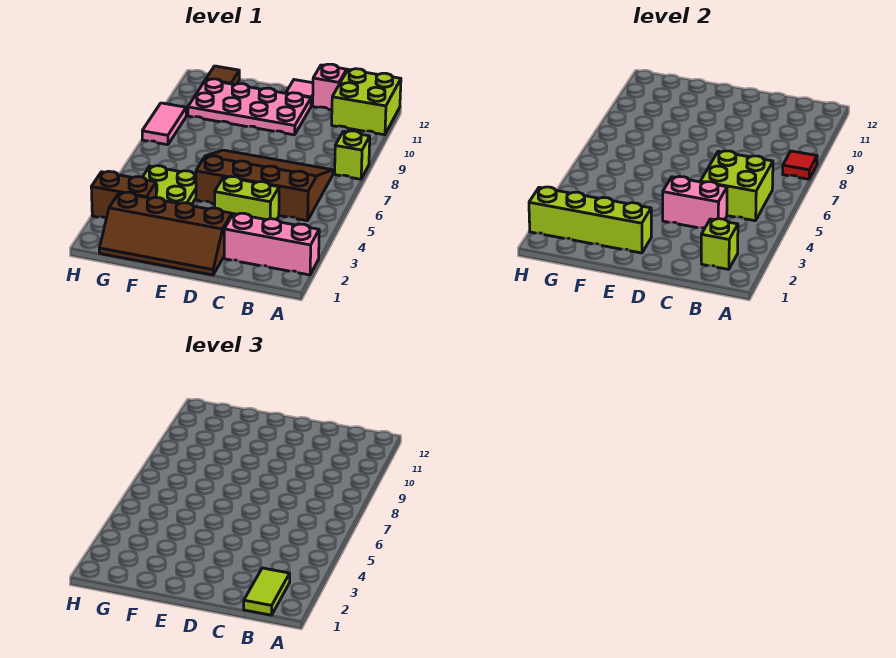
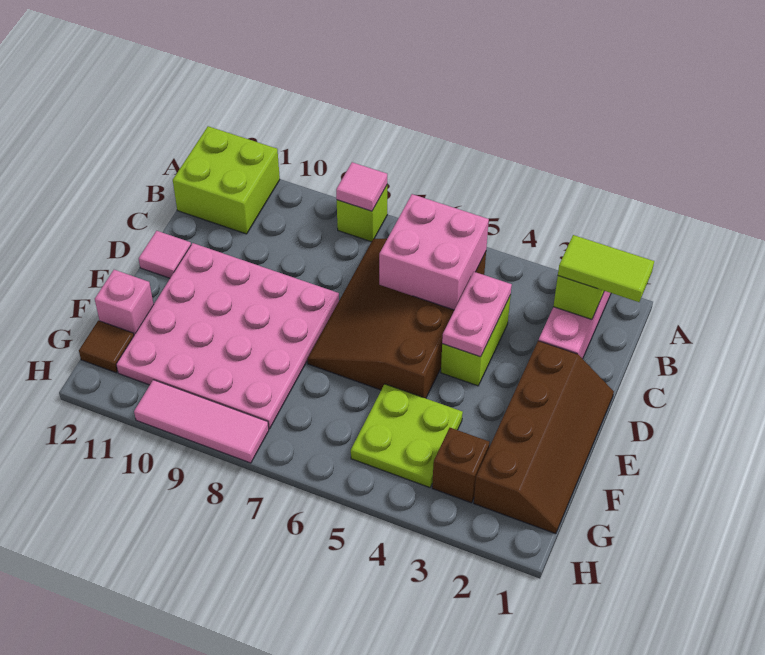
red tile A8 level 2 -> pink tile A8 level 2
lime brick B5:C6 level 2 -> pink brick B5:C6 level 2
pink brick C4:D4 level 2 -> pink plate C4:D4 level 2
pink brick C12 level 1 -> pink brick F12 level 1
pink plate D10:G11 level 1 -> pink plate D8:G11 level 1
lime brick E2:H2 level 2 -> none
brown brick G3:H3 level 1 -> brown brick G3 level 1
pink tile H8:H9 level 1 -> pink tile H8:H10 level 1

